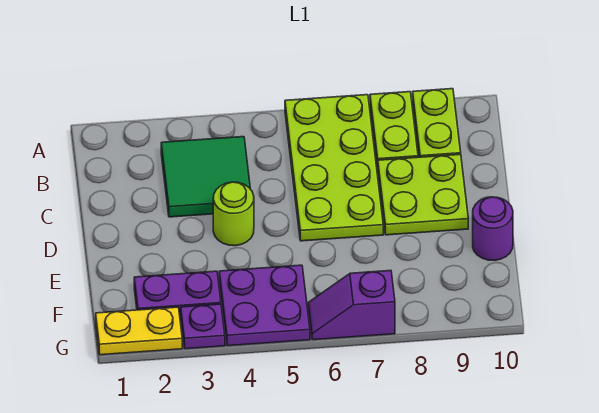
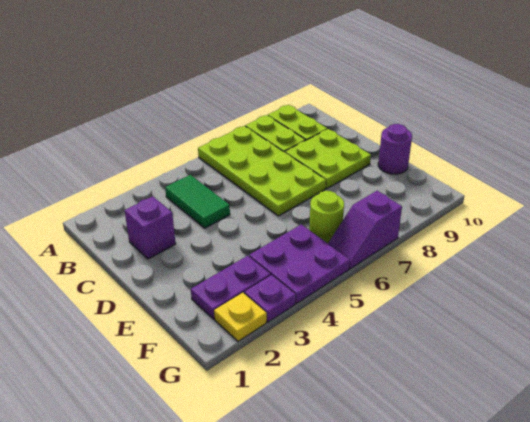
green tile B3:C4 level 1 -> green tile B4:C4 level 1
none -> purple brick C2 level 1
lime round brick D4 level 1 -> lime round brick F6 level 1
yellow plate G1:G2 level 1 -> yellow plate G2 level 1

